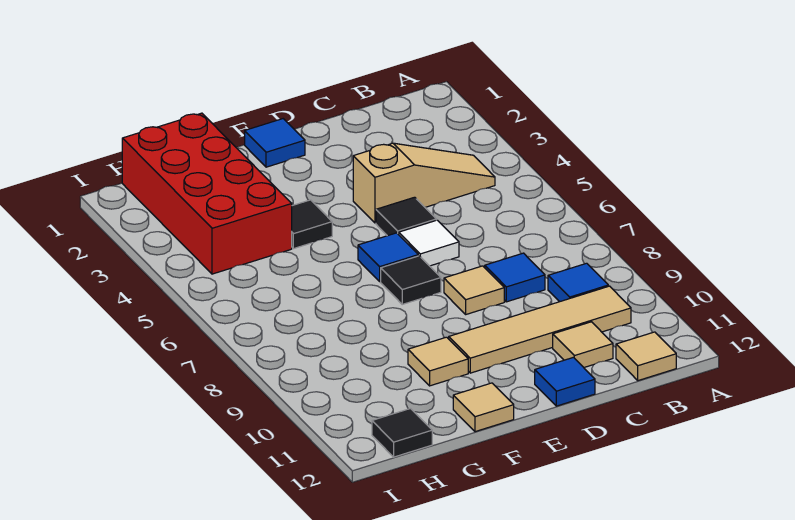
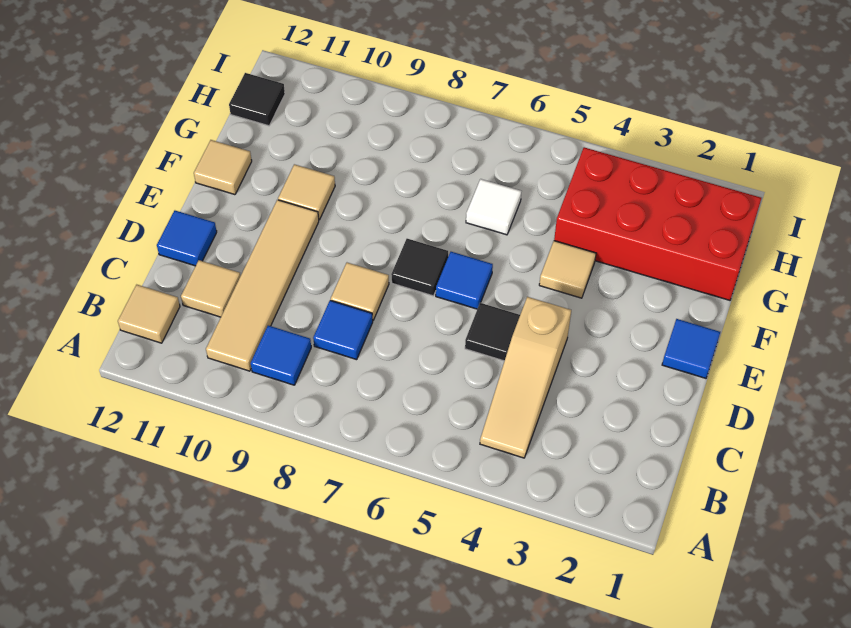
white tile D6 level 1 -> white tile G6 level 1
black tile F4 level 1 -> tan tile F4 level 1

